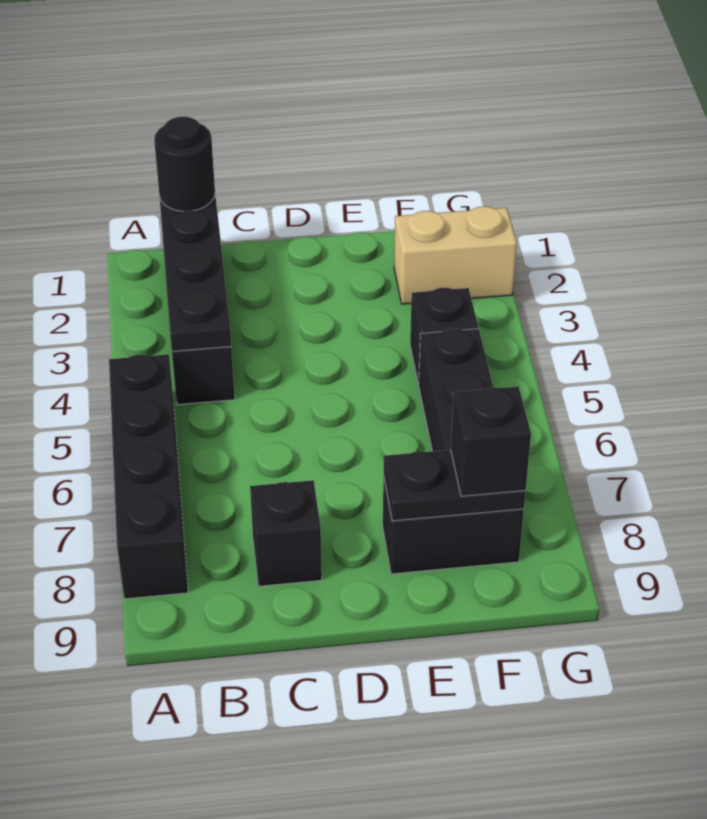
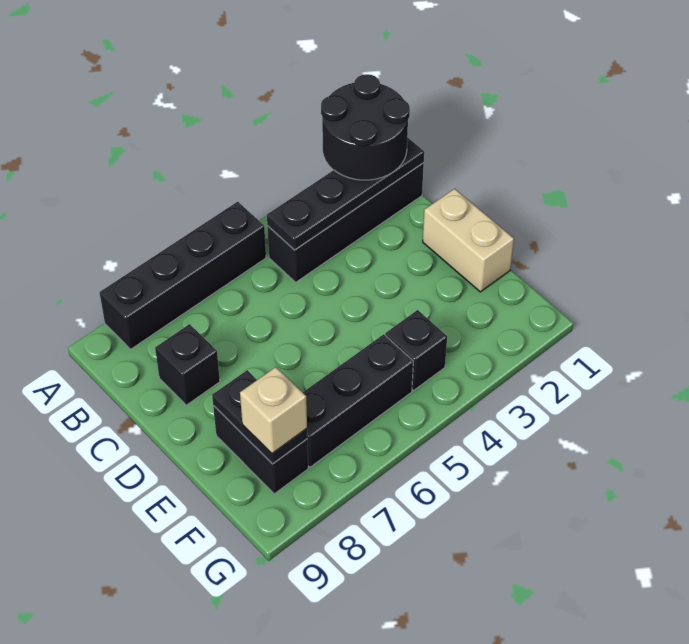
black round brick B1 level 3 -> black round brick A1:B2 level 3
tan brick F2:G2 level 1 -> tan brick D1:E1 level 1
black brick F8 level 3 -> tan brick F8 level 3

